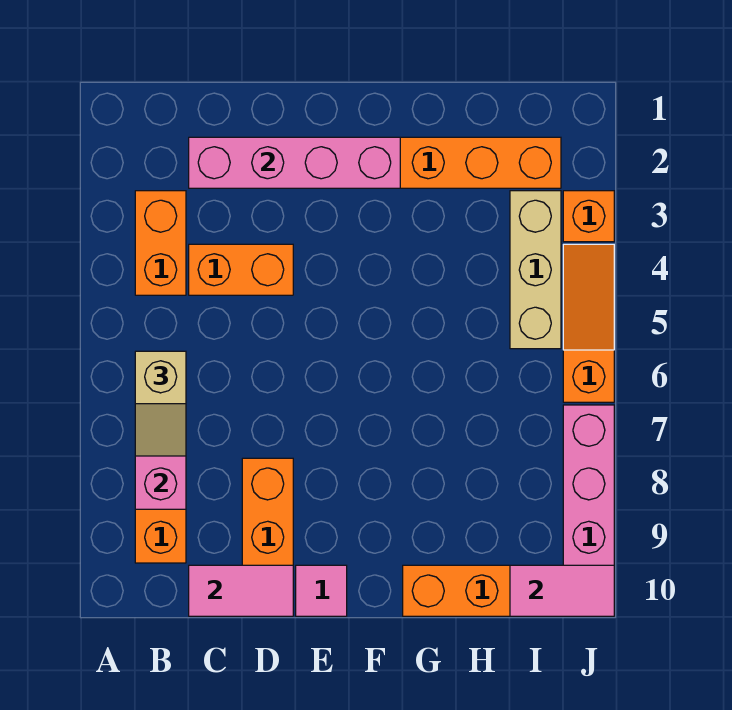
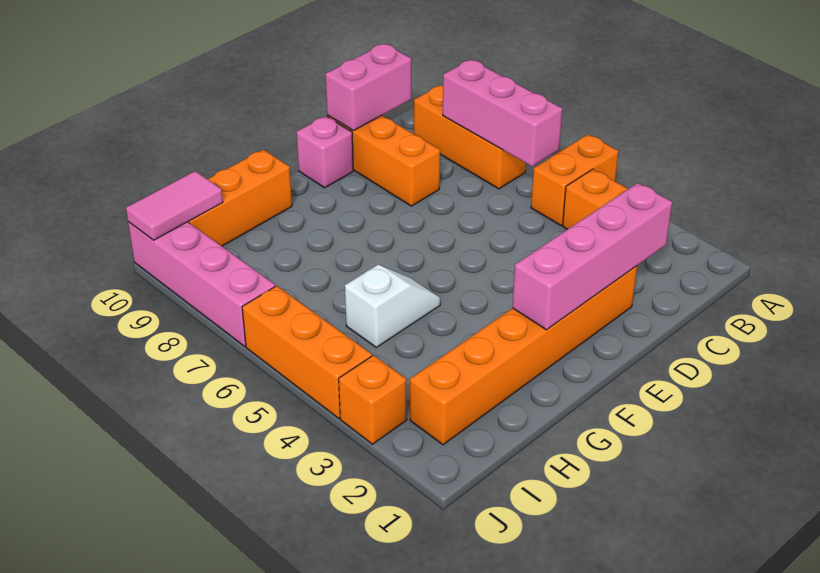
tan slope B6:B7 level 3 top 6 -> none
orange brick C4:D4 level 1 -> orange brick A5:B5 level 1
pink tile C10:D10 level 2 -> pink brick C10:D10 level 2
pink tile E10 level 1 -> pink brick E10 level 1
none -> white slope G5:H5 level 1 top H
tan brick I3:I5 level 1 -> none
orange slope J4:J6 level 1 top 6 -> orange brick J4:J6 level 1

